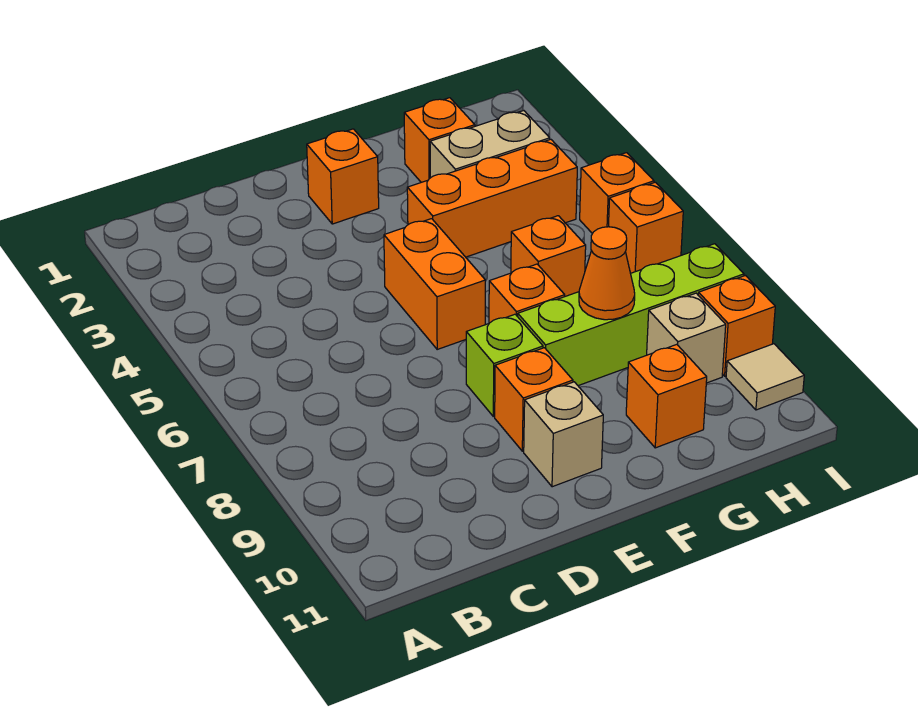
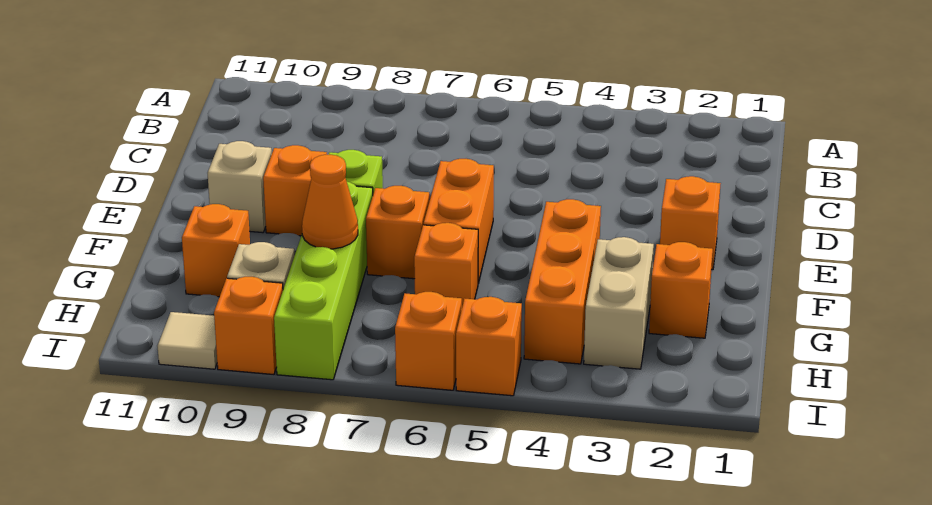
orange brick E5:E6 level 1 -> orange brick E6:F6 level 1

